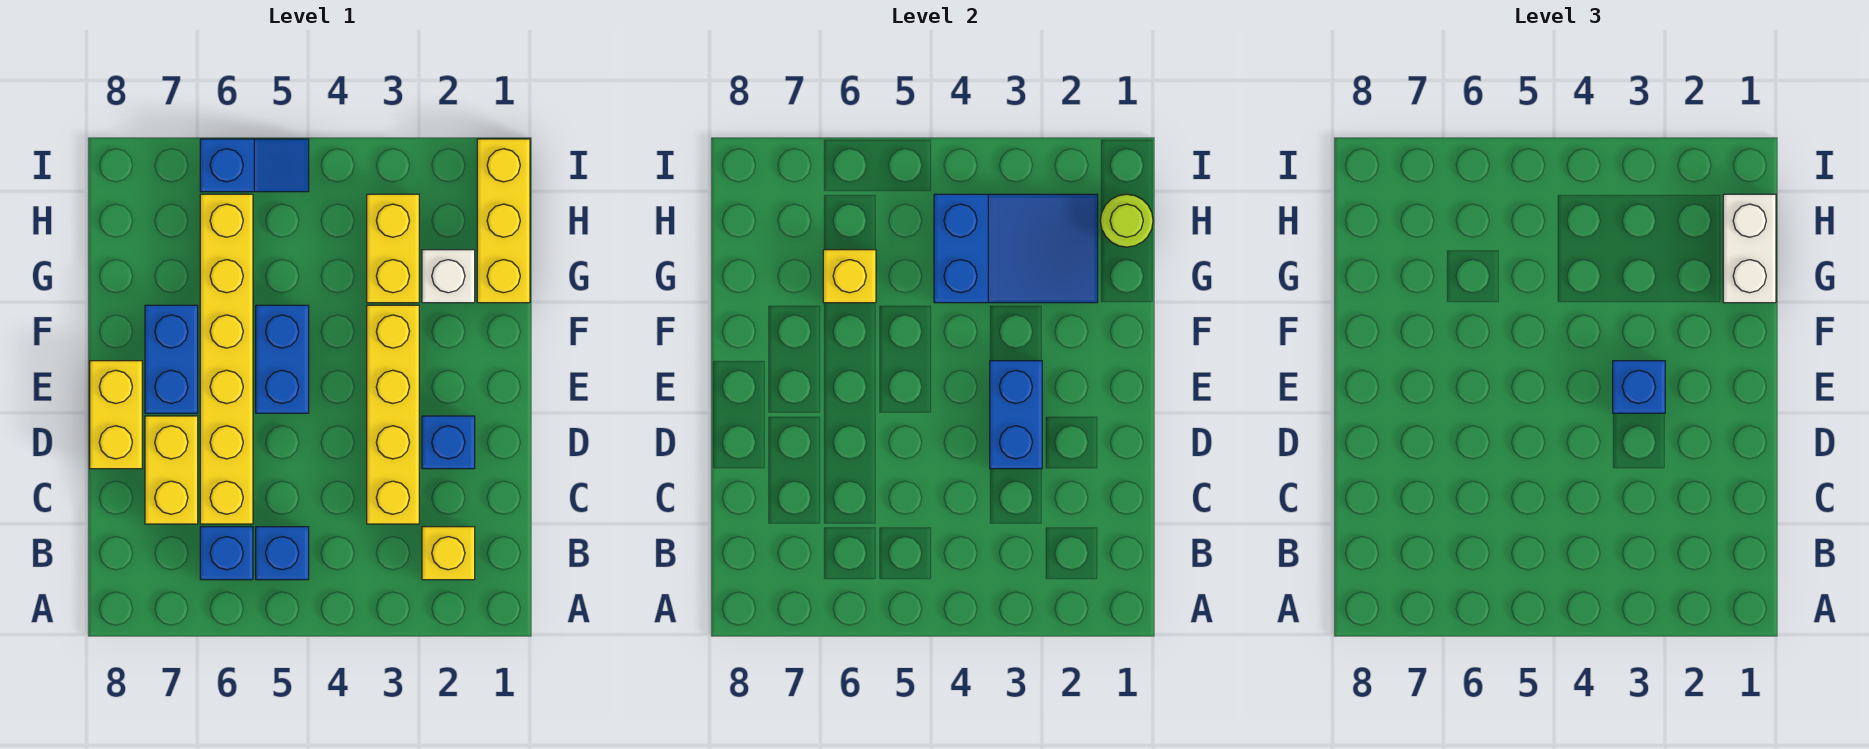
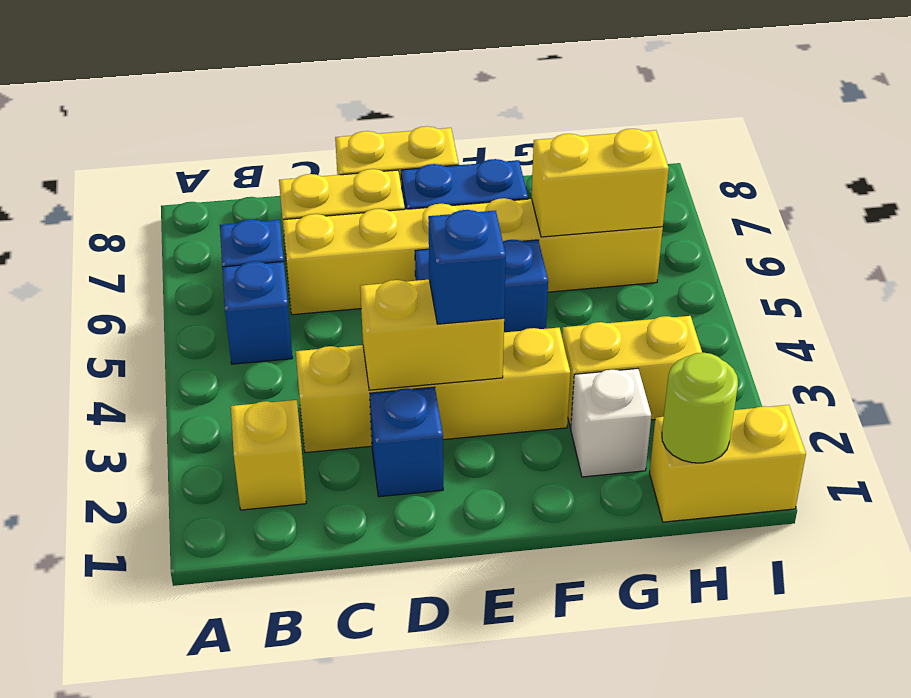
blue brick D3:E3 level 2 -> yellow brick D3:E3 level 2
yellow brick G1:I1 level 1 -> yellow brick H1:I1 level 1
white brick G1:H1 level 3 -> none
blue slope G2:H4 level 2 top 4 -> none
yellow brick G6 level 2 -> yellow brick G6:H6 level 2
blue slope I5:I6 level 1 top 6 -> none

